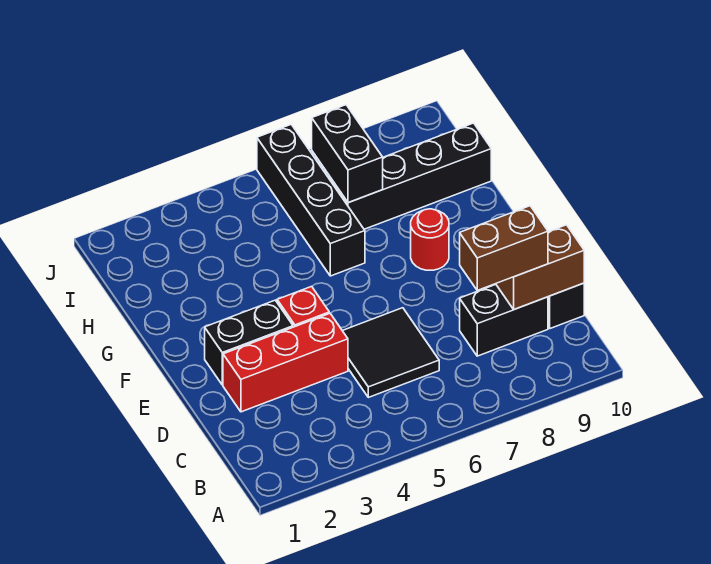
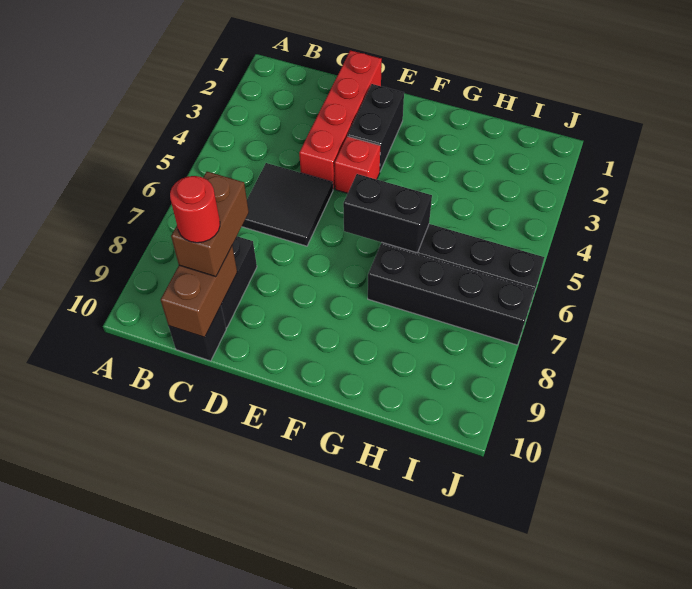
red brick D2:D4 level 1 -> red brick D1:D4 level 1
red round brick F8 level 1 -> red round brick C9 level 4
black brick H7:H10 level 1 -> black brick G7:J7 level 1
black brick H7:I7 level 2 -> black brick F6:G6 level 2

